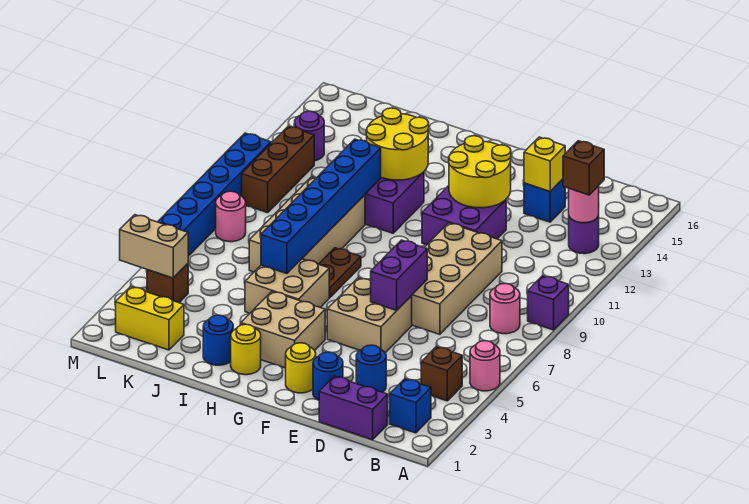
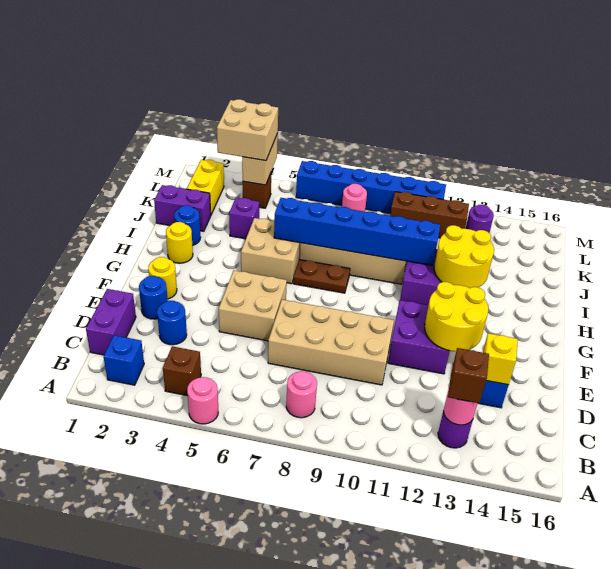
purple brick A9 level 1 -> purple brick J4 level 1
purple brick E6:E7 level 2 -> purple brick J1:J2 level 1
tan brick G3:H4 level 1 -> tan brick L3:M4 level 3

